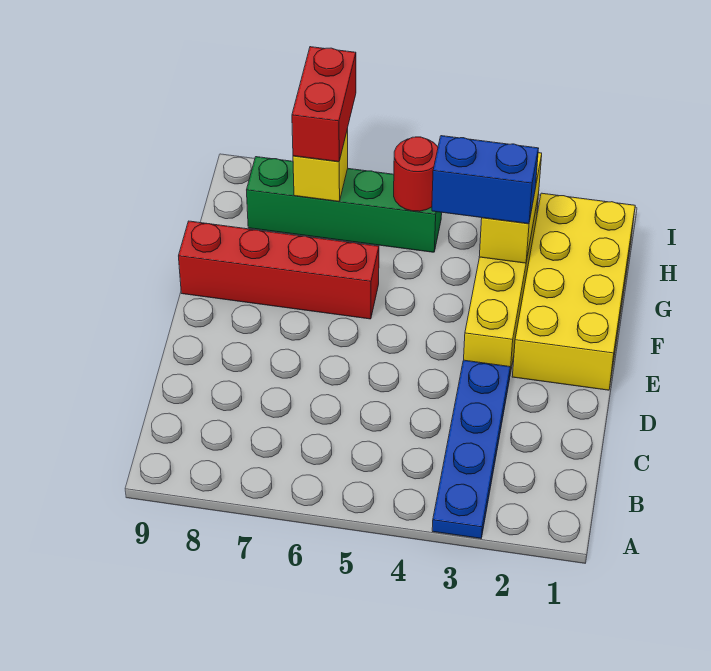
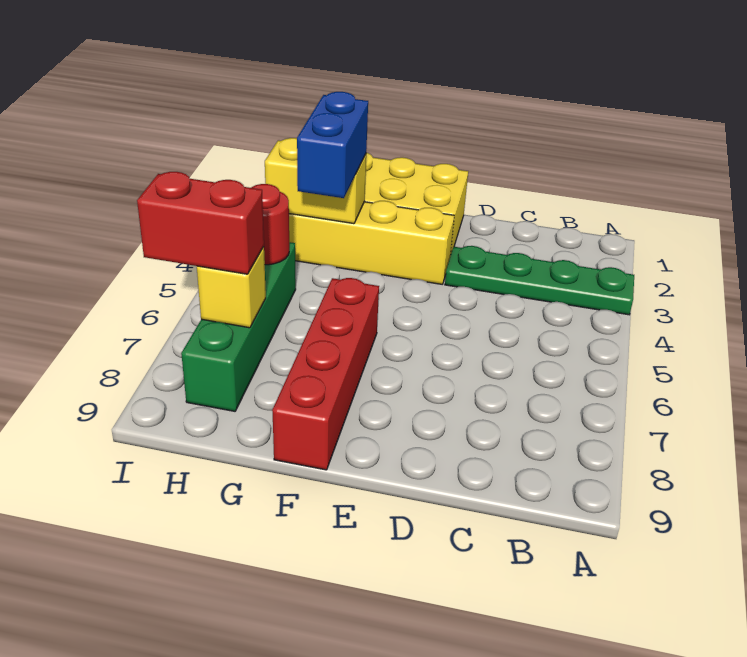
blue plate A3:D3 level 1 -> green plate A3:D3 level 1

